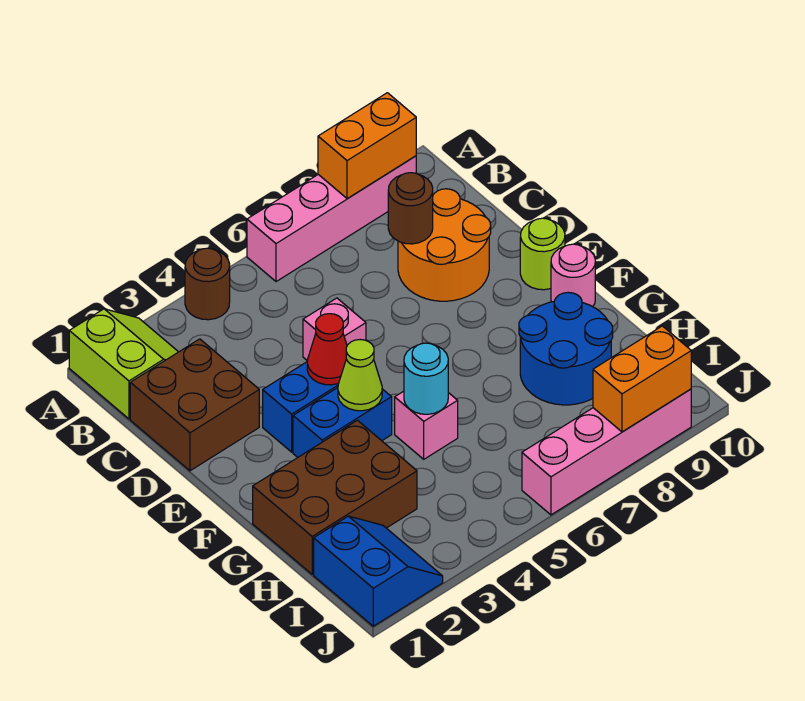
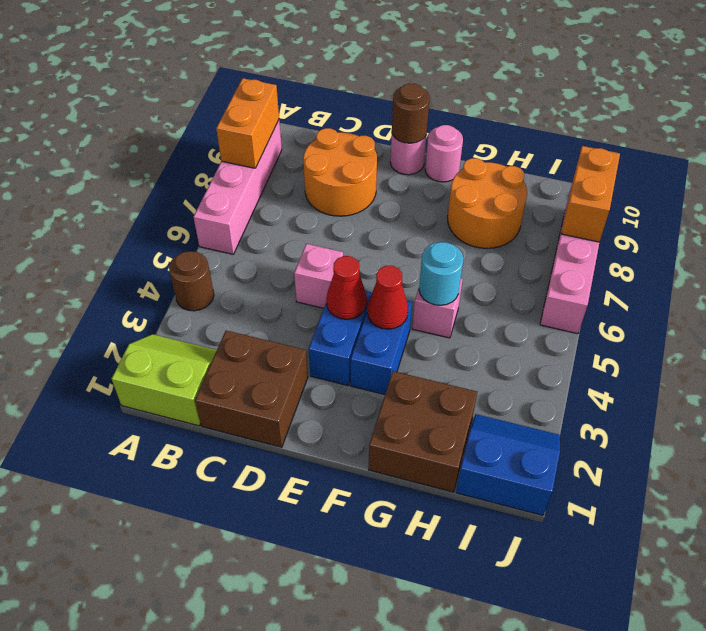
brown round brick C8 level 2 -> brown round brick E10 level 2
lime round brick E10 level 1 -> pink round brick E10 level 1
lime cone F4 level 2 -> red cone F4 level 2
brown brick G1:H3 level 1 -> brown brick G1:H2 level 1
blue round brick G8:H9 level 1 -> orange round brick G8:H9 level 1

